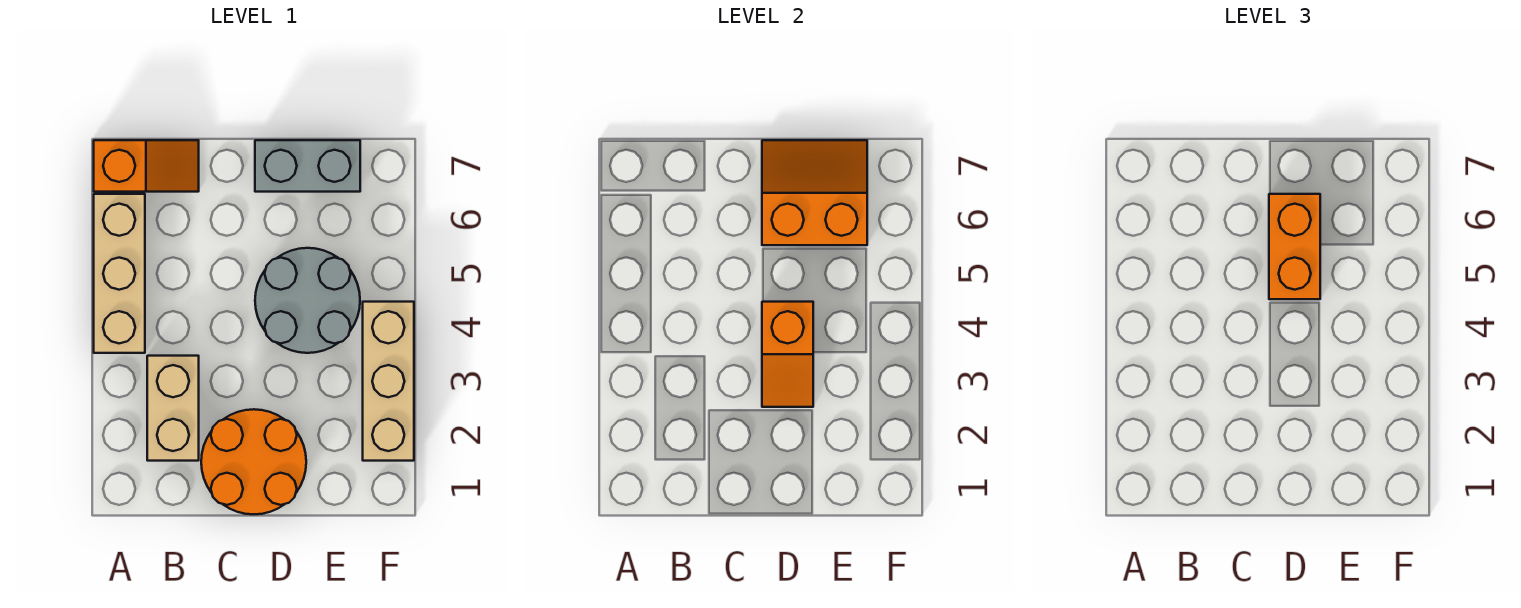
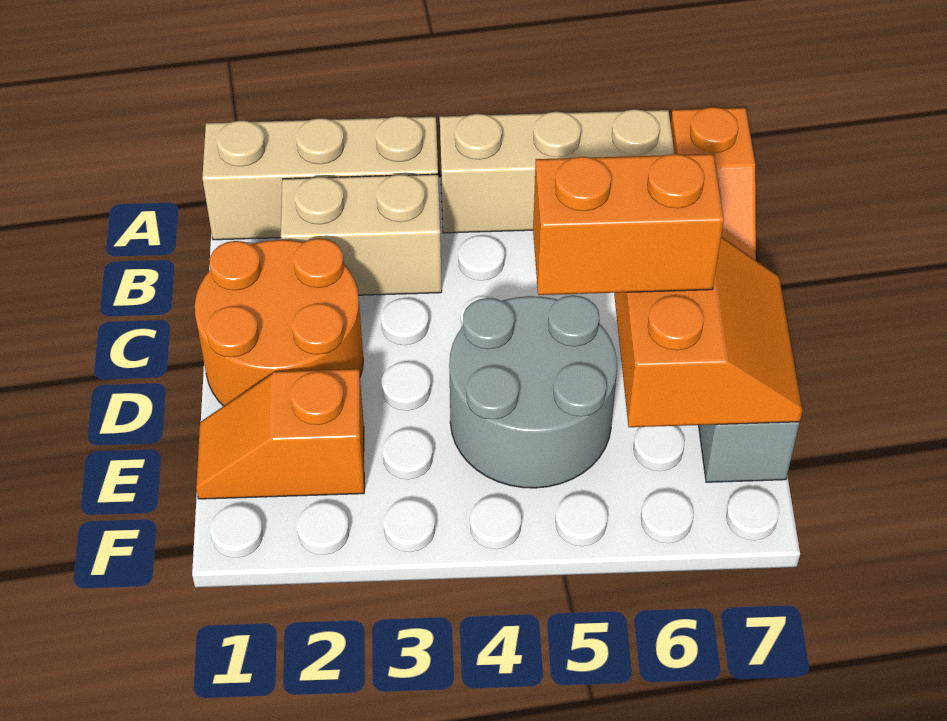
orange slope D3:D4 level 2 top 4 -> orange slope E1:E2 level 1 top 2
tan brick F2:F4 level 1 -> tan brick A1:A3 level 1

